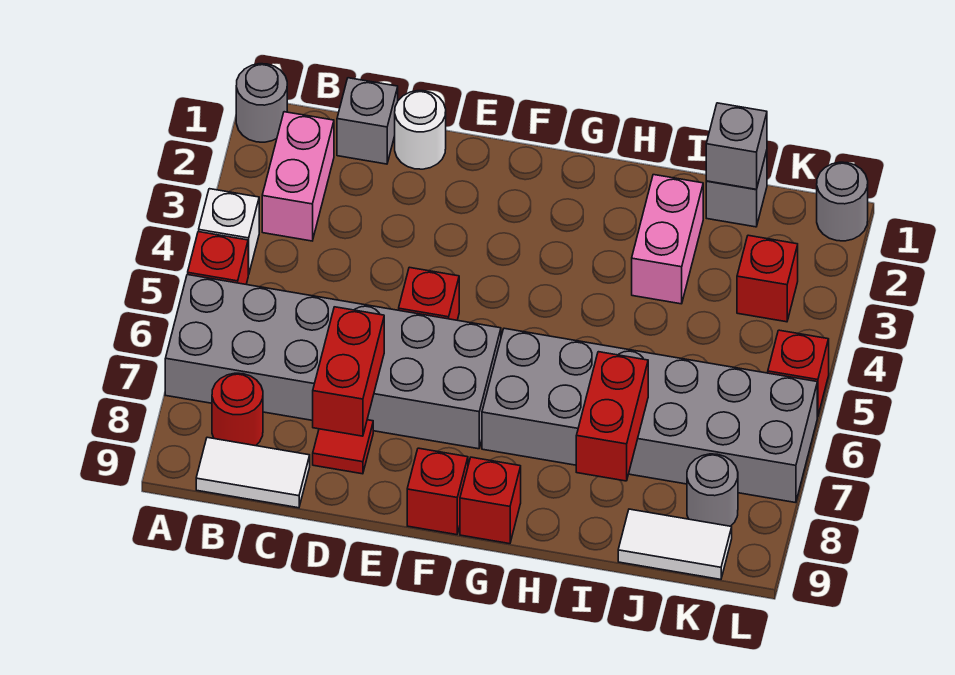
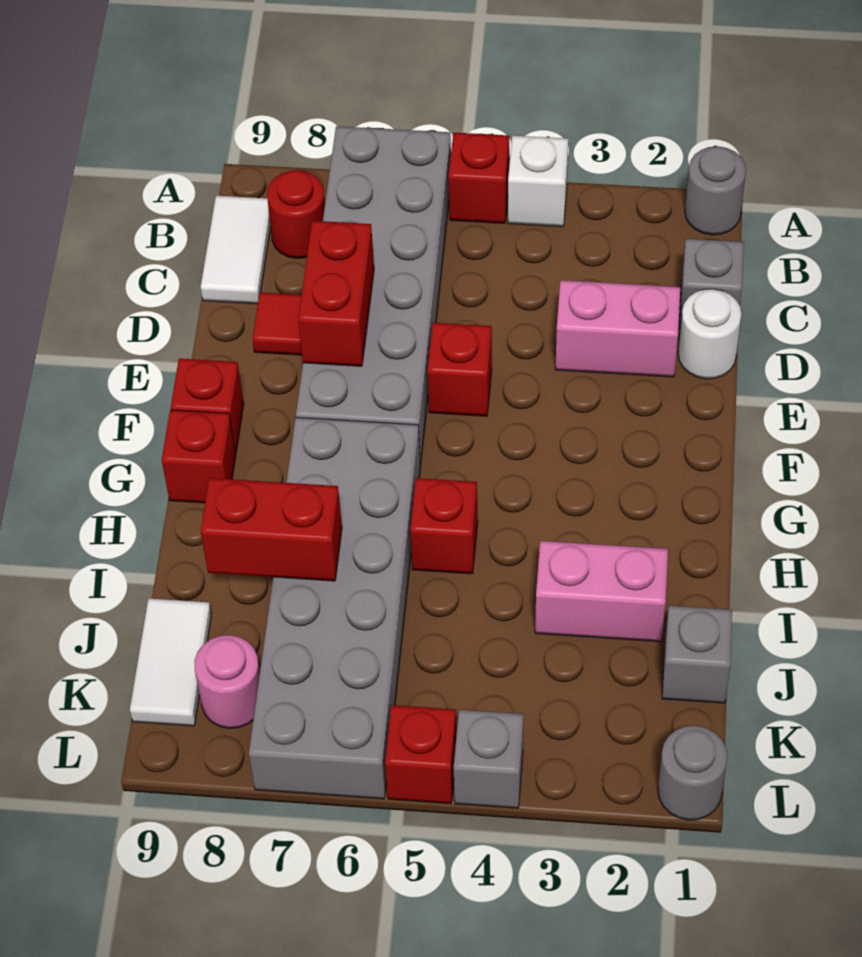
pink brick B2:B3 level 1 -> pink brick D2:D3 level 1
red brick D7:D8 level 2 -> red brick D7:E7 level 2
grey brick J1 level 2 -> grey brick L4 level 1
red brick K3 level 1 -> red brick H5 level 1
grey round brick K8 level 1 -> pink round brick K8 level 1

